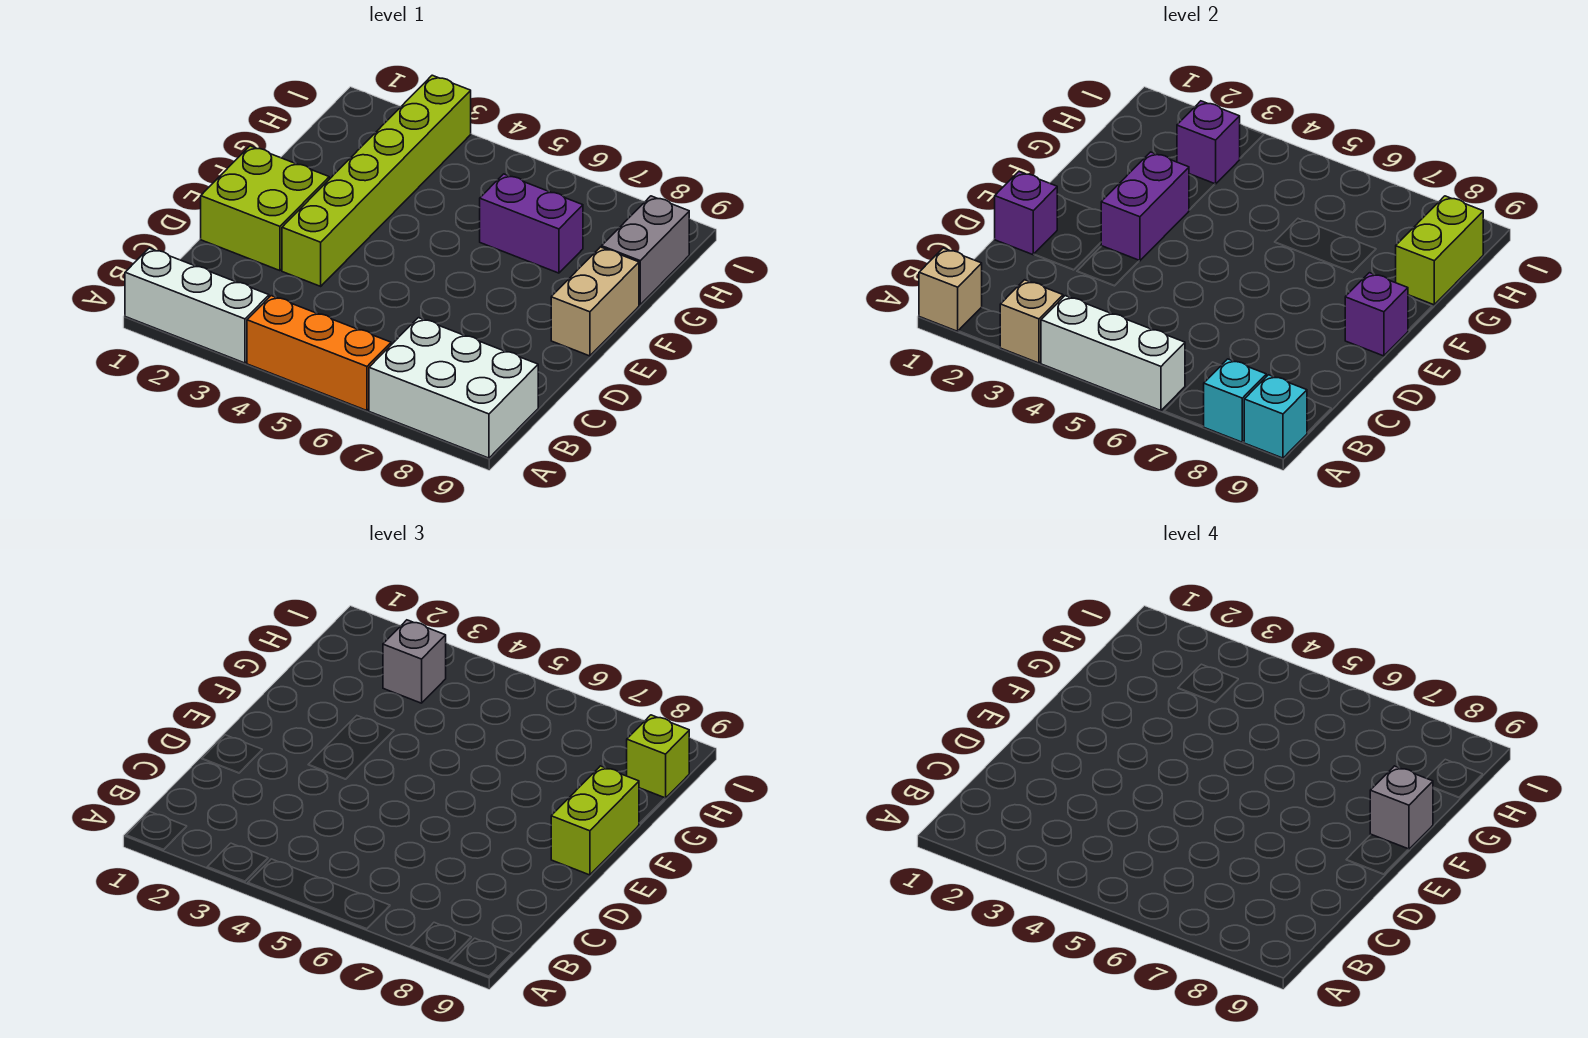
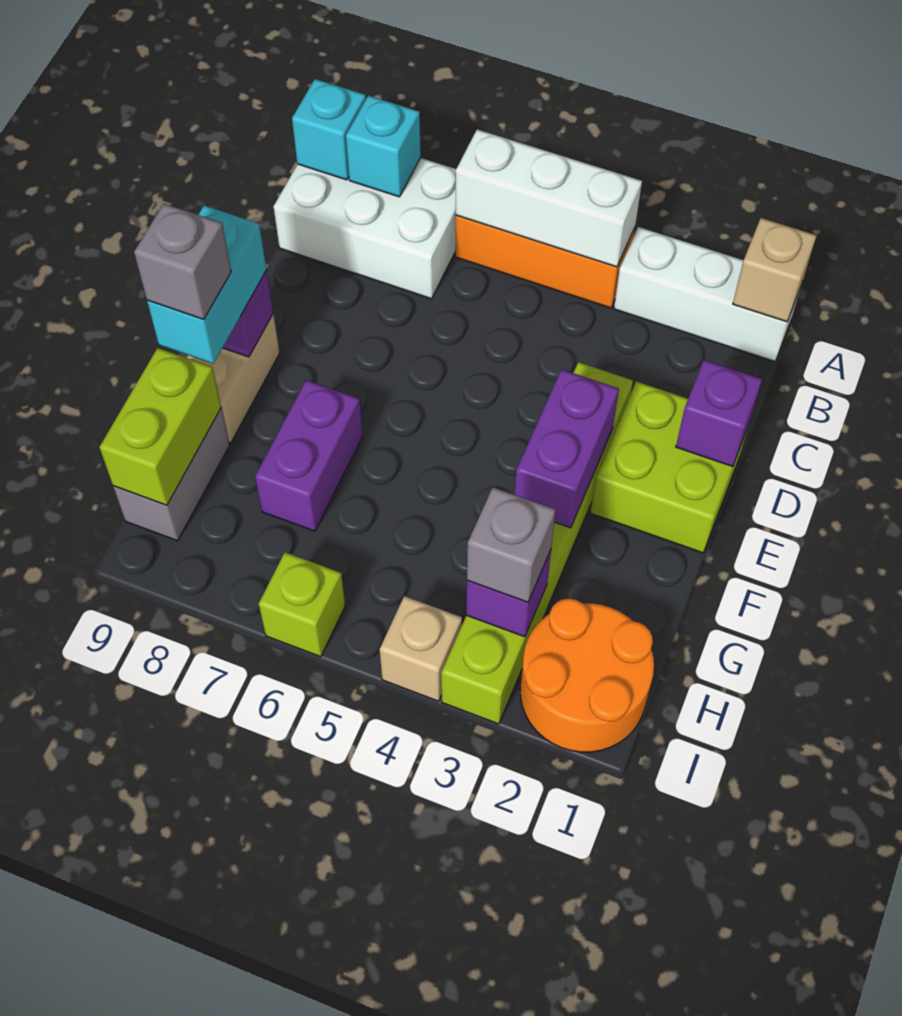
tan brick A3 level 2 -> tan brick I4 level 1
lime brick E9:F9 level 3 -> cyan brick E9:F9 level 3
purple brick G6:G7 level 1 -> purple brick F7:G7 level 1
none -> orange round brick H1:I2 level 1
lime brick H9 level 3 -> lime brick I6 level 1

